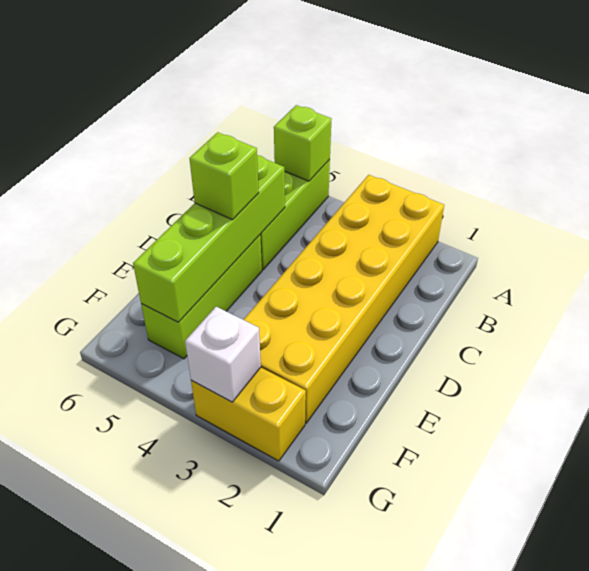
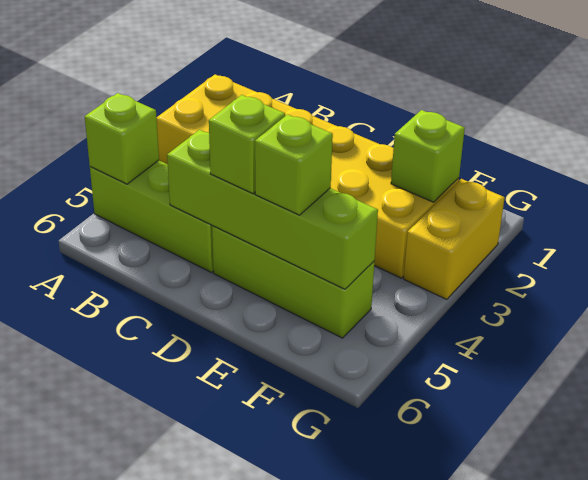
none -> lime brick E5 level 3
none -> lime brick F2 level 2
white brick G3 level 2 -> none

